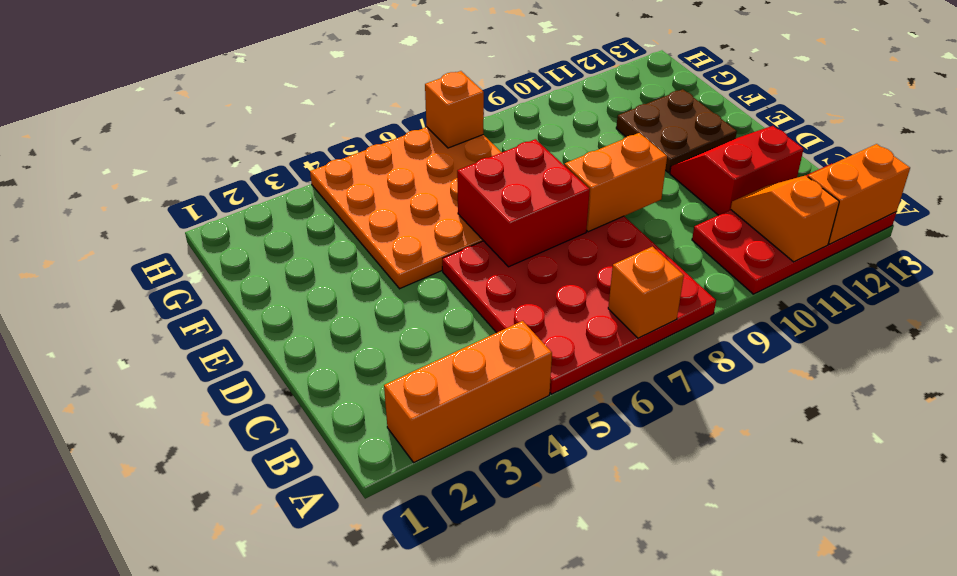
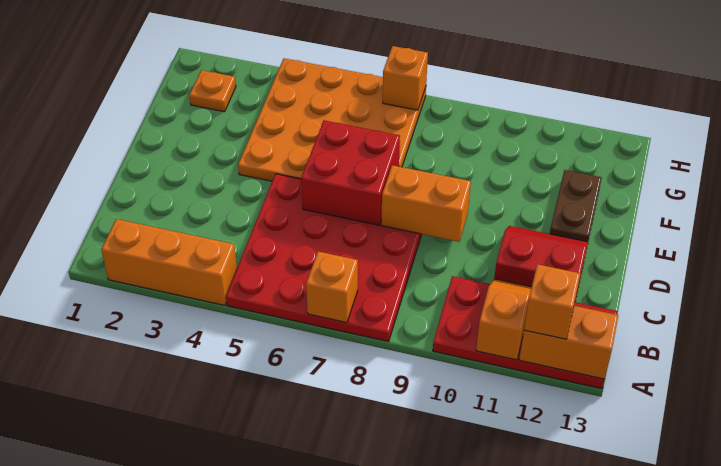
none -> orange brick A12 level 3
brown plate E11:F12 level 1 -> brown plate E12:F12 level 1
none -> orange plate G2 level 1

